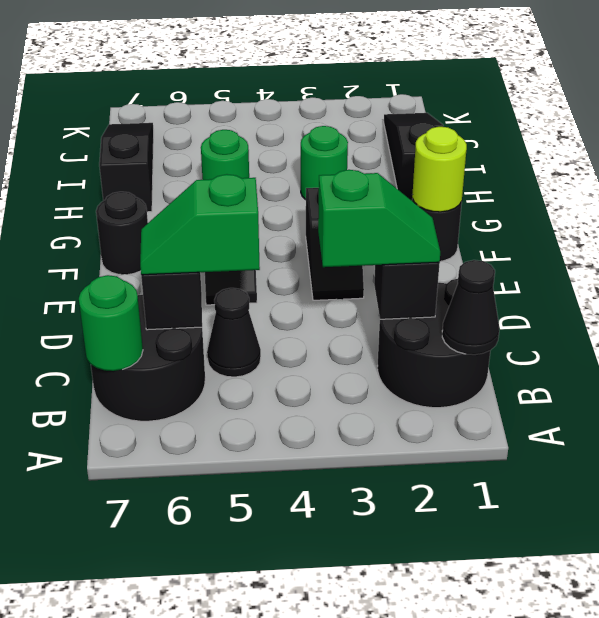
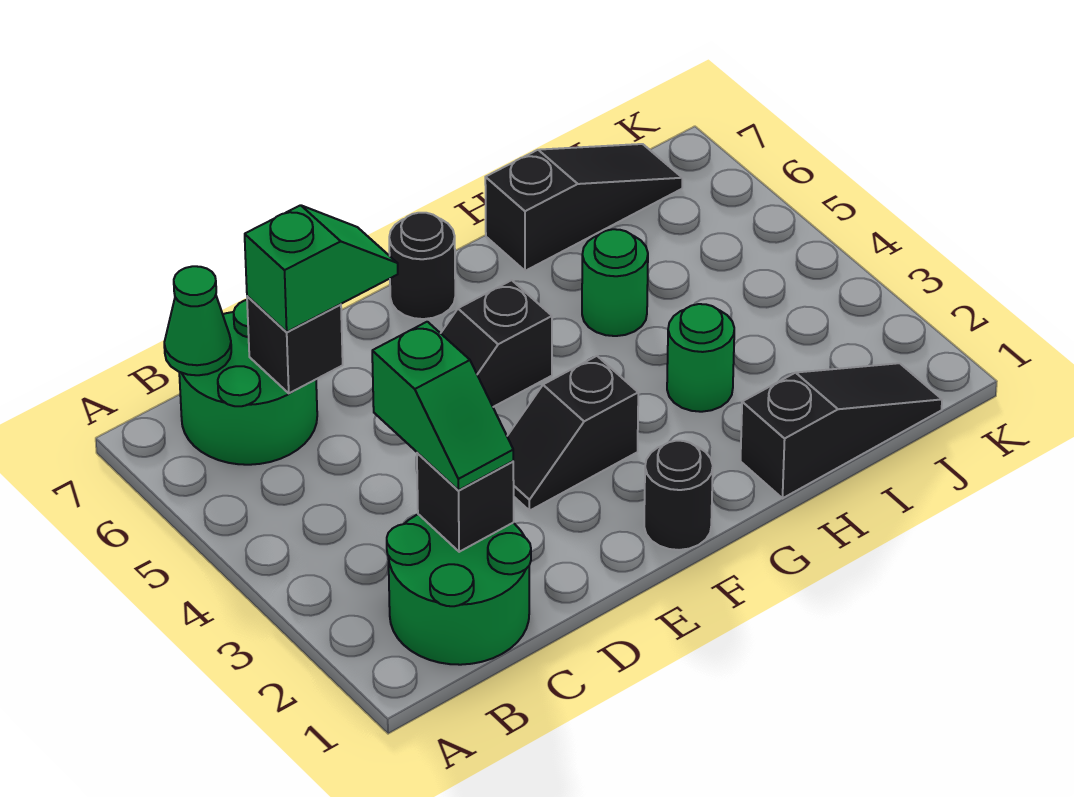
black round brick B1:C2 level 1 -> green round brick B1:C2 level 1
black cone B1 level 2 -> none
black round brick B6:C7 level 1 -> green round brick B6:C7 level 1
green round brick B7 level 2 -> green cone B7 level 2
black cone C5 level 1 -> none
green slope C5:C6 level 3 top 5 -> green slope C6:D6 level 3 top C
lime round brick F1 level 2 -> none

